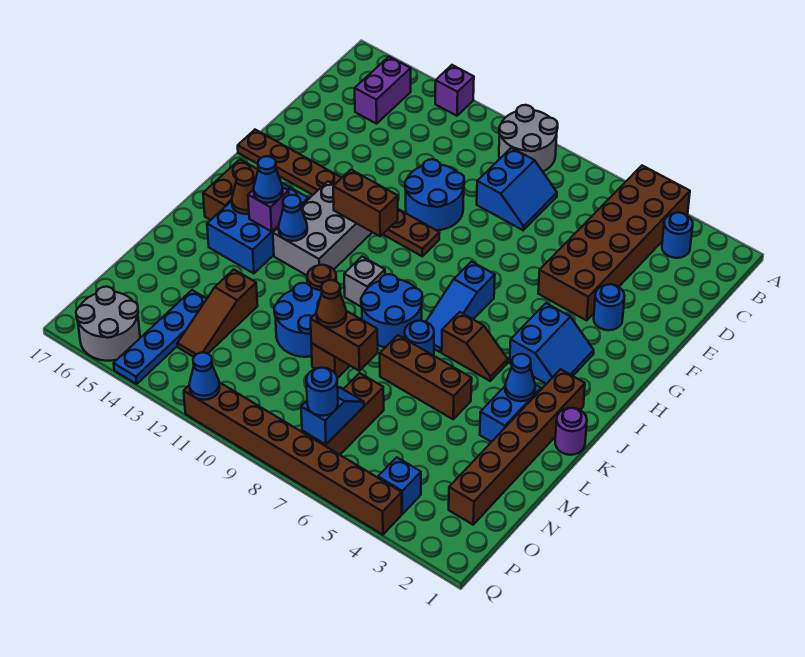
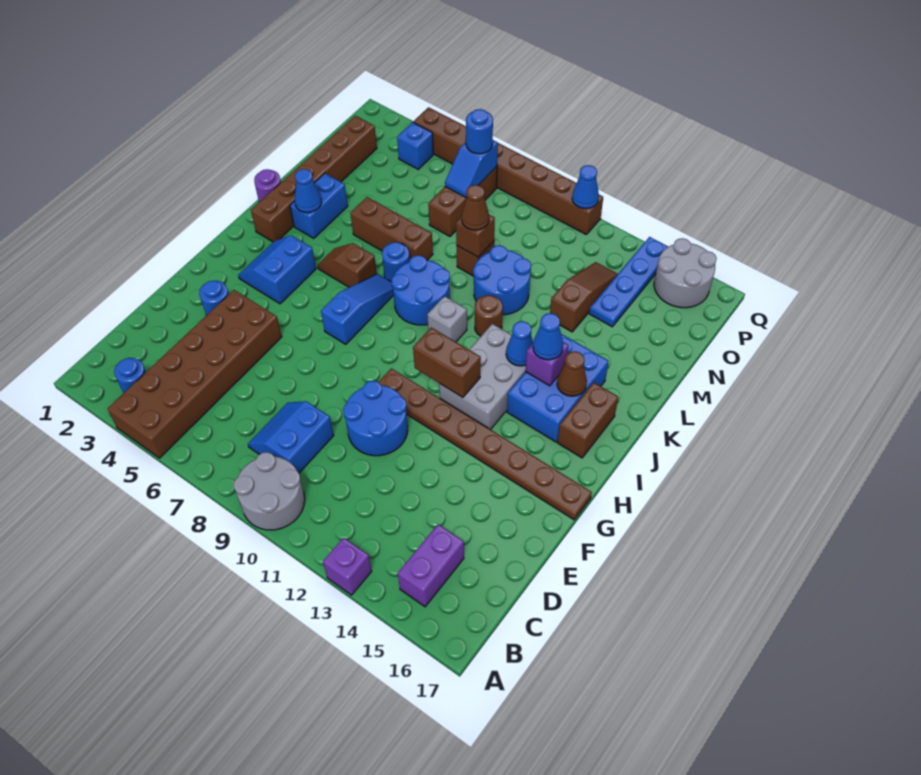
brown brick M8:M9 level 2 -> brown brick M9 level 2

